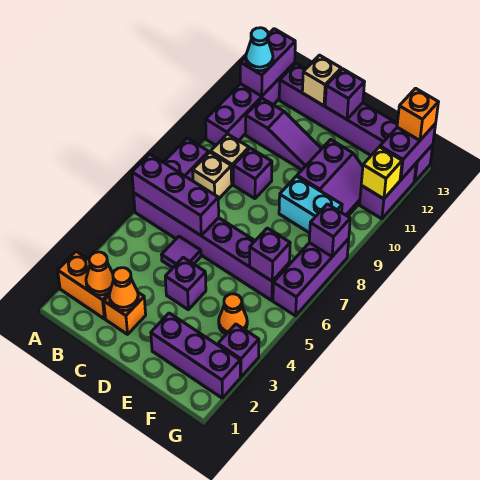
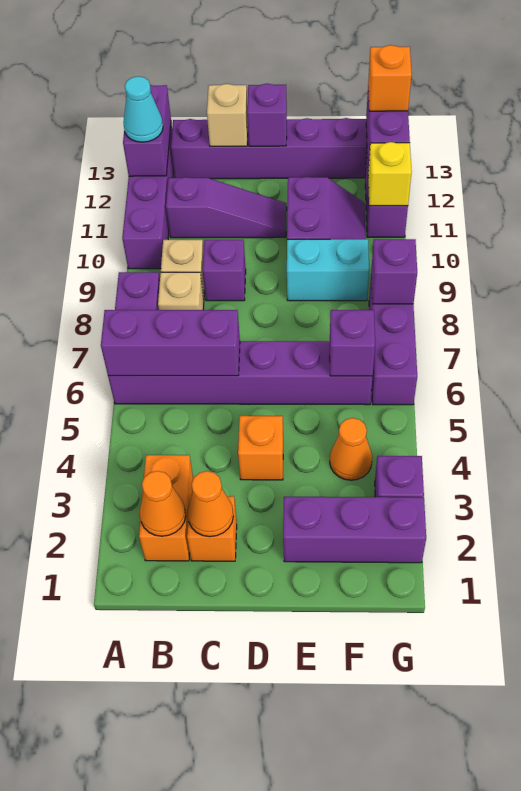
orange brick A2:B2 level 1 -> orange brick B2:B3 level 1
purple tile C5 level 1 -> none
purple brick D4 level 1 -> orange brick D4 level 1

